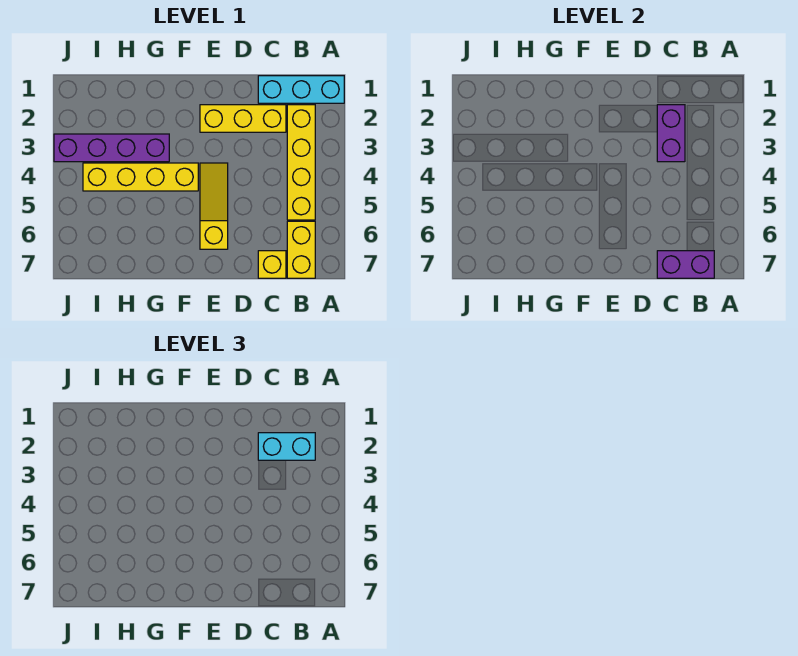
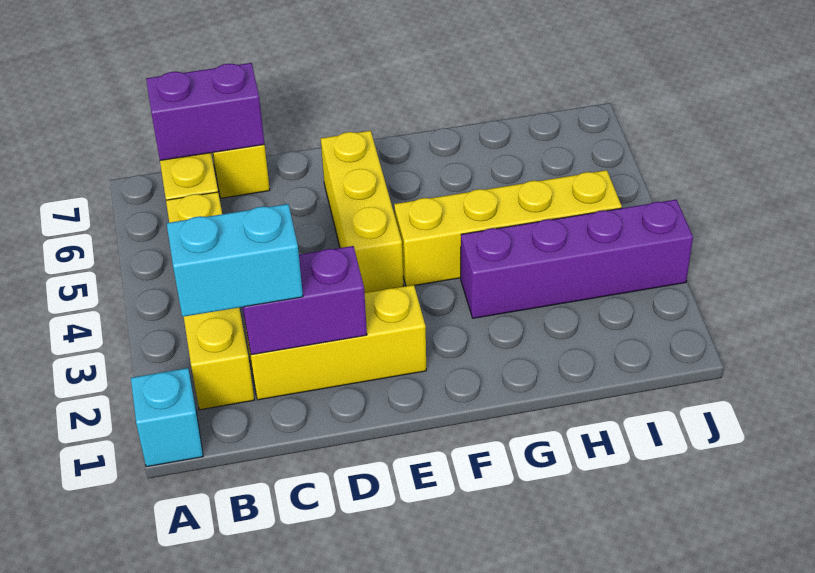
cyan brick A1:C1 level 1 -> cyan brick A1 level 1
purple brick C2:C3 level 2 -> purple brick C2:D2 level 2
yellow slope E4:E6 level 1 top 6 -> yellow brick E4:E6 level 1

